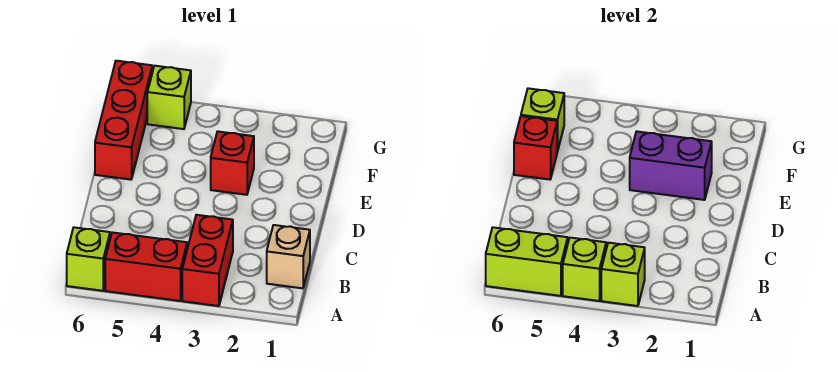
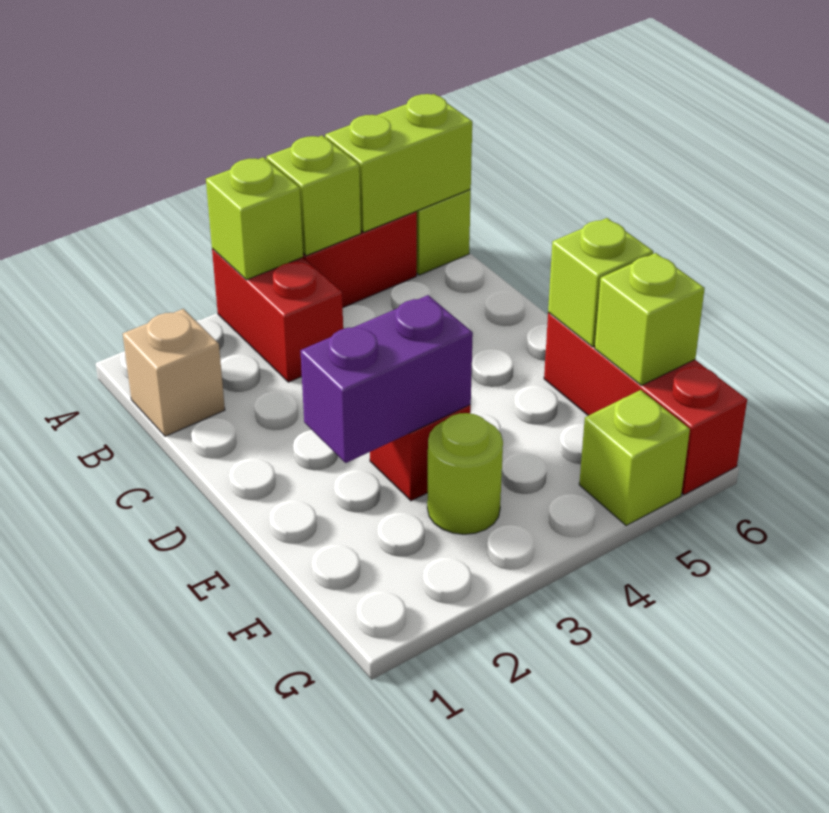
red brick E6 level 2 -> lime brick E6 level 2
none -> lime round brick F3 level 1

